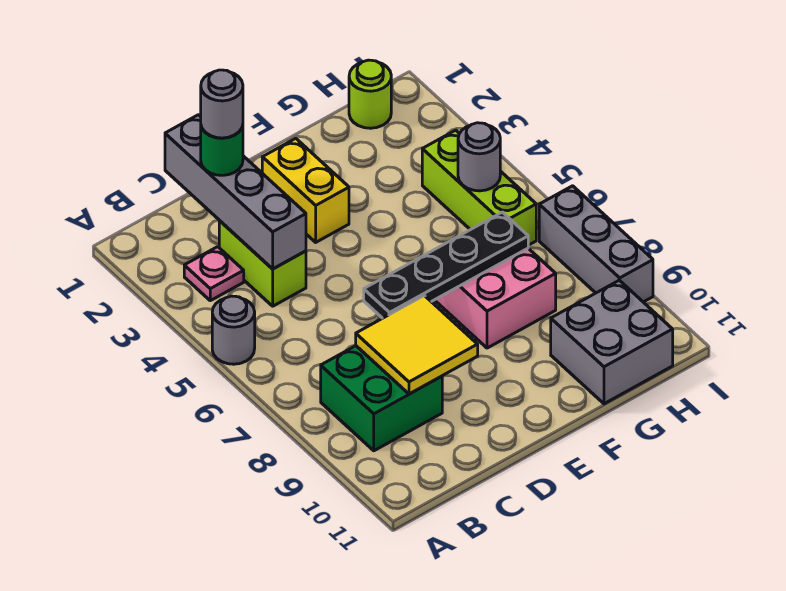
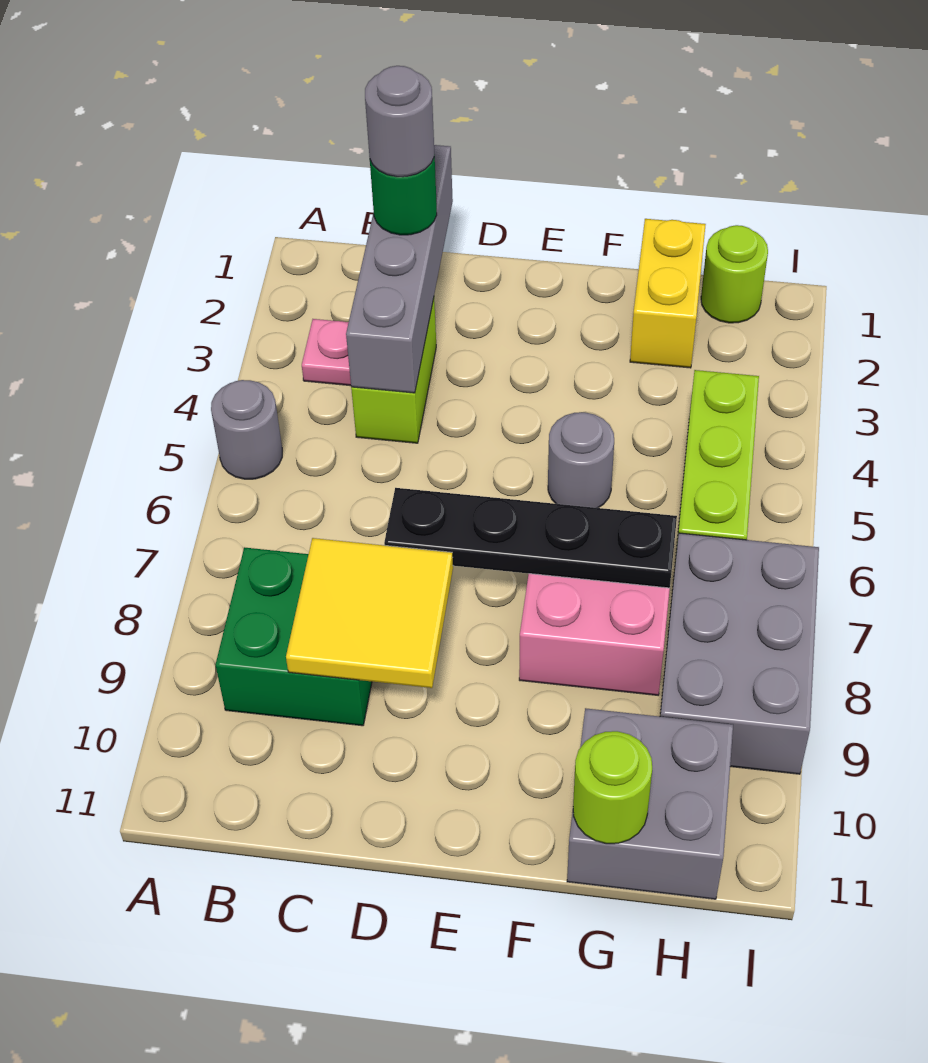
yellow brick E2:E3 level 1 -> yellow brick G1:G2 level 1
none -> lime round brick G11 level 2
grey round brick H5 level 2 -> grey round brick F5 level 1
grey brick I7:I9 level 1 -> grey brick H7:I9 level 1

